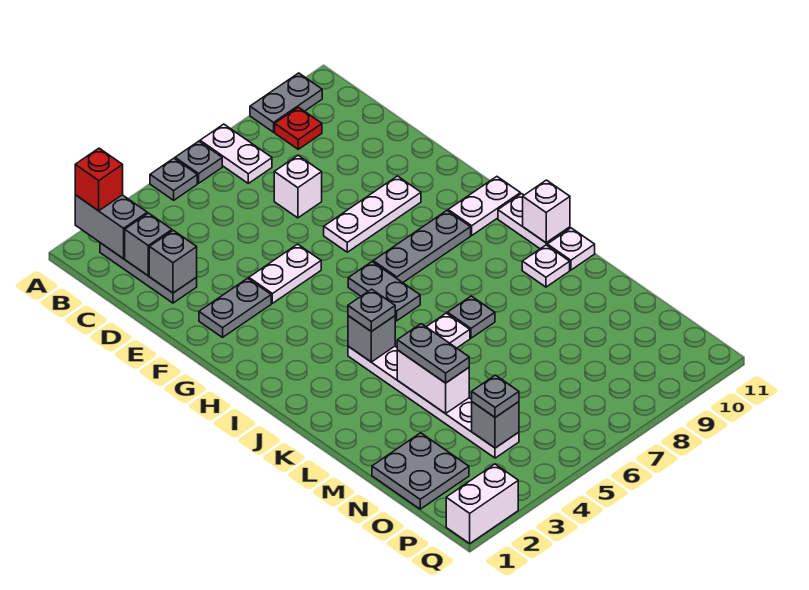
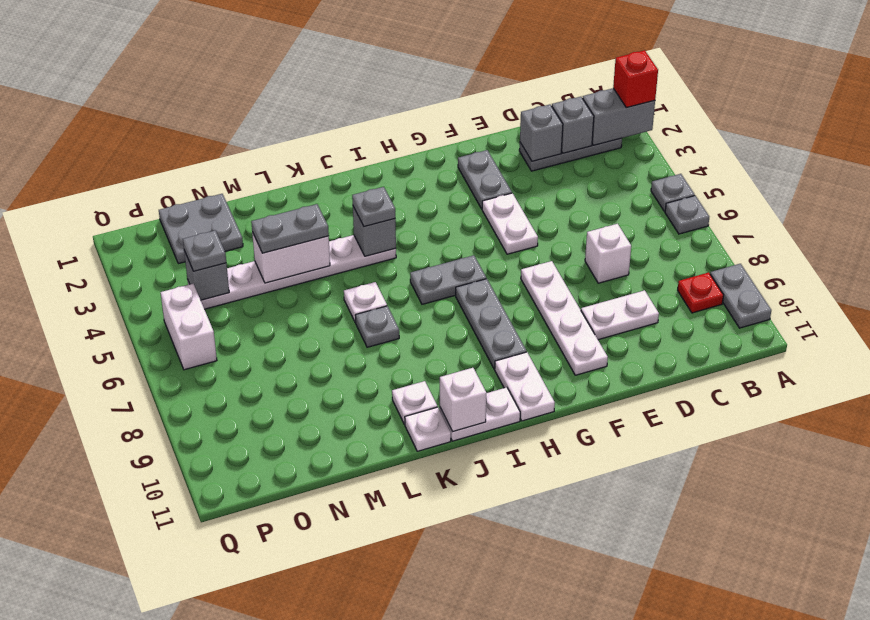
white plate A7:B7 level 1 -> white plate D9:E9 level 1
white plate F7:F9 level 1 -> white plate F7:F10 level 1
white brick Q1:Q2 level 1 -> white brick P5:P6 level 1

